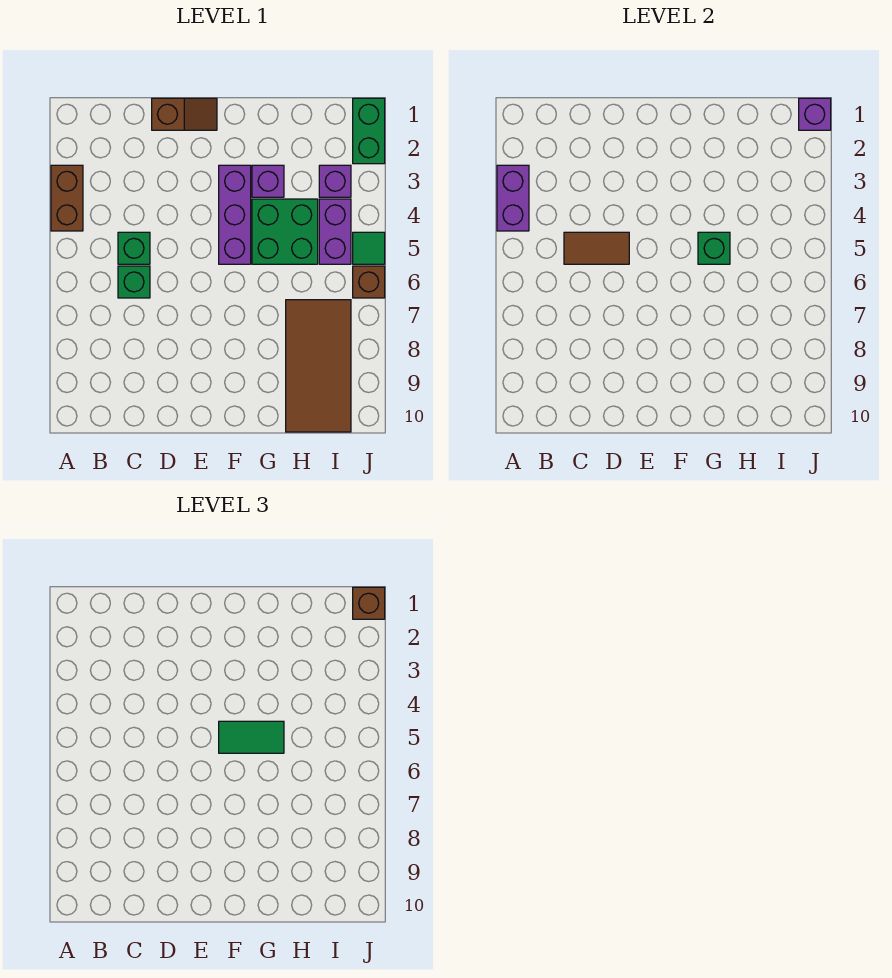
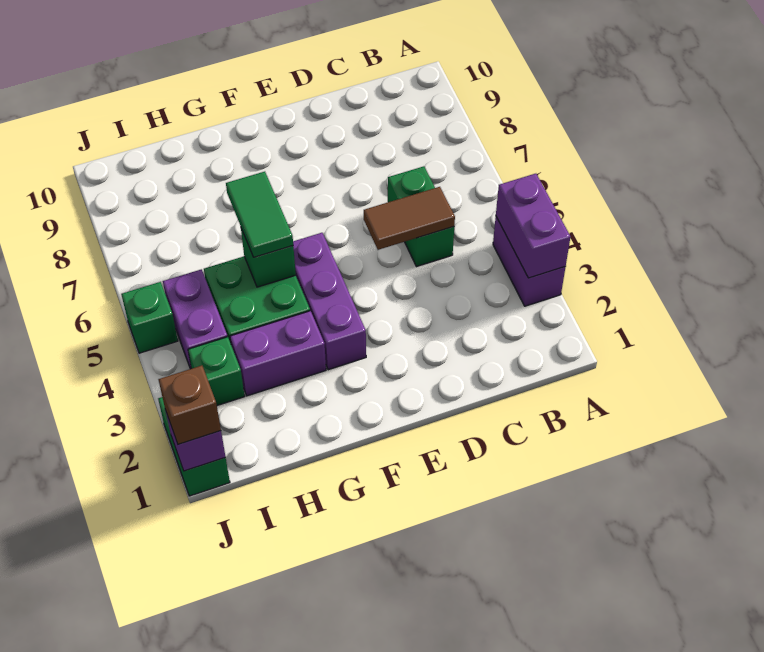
brown brick A3:A4 level 1 -> purple brick A3:A4 level 1
brown slope D1:E1 level 1 top D -> none
green tile F5:G5 level 3 -> green tile G5:G6 level 3
purple brick G3 level 1 -> purple brick G3:H3 level 1
brown tile H7:I10 level 1 -> none
purple brick I3 level 1 -> green brick I3 level 1
green tile J5 level 1 -> green brick J5 level 1
brown brick J6 level 1 -> none

